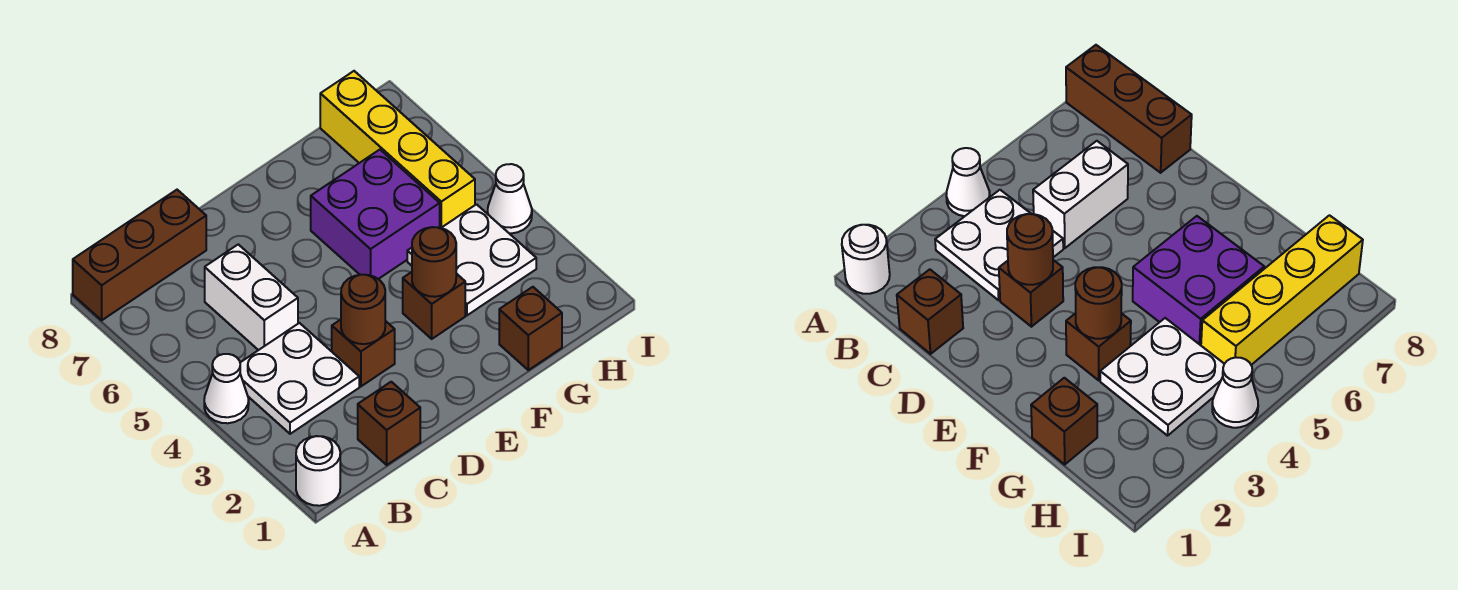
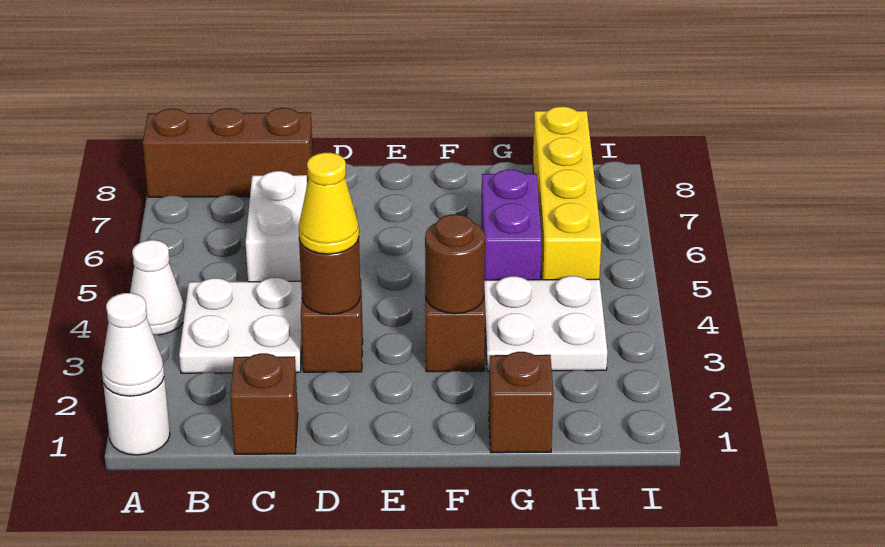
none -> yellow cone D3 level 3
purple brick F5:G6 level 1 -> purple brick G5:G6 level 1
white cone I4 level 1 -> white cone A1 level 2

